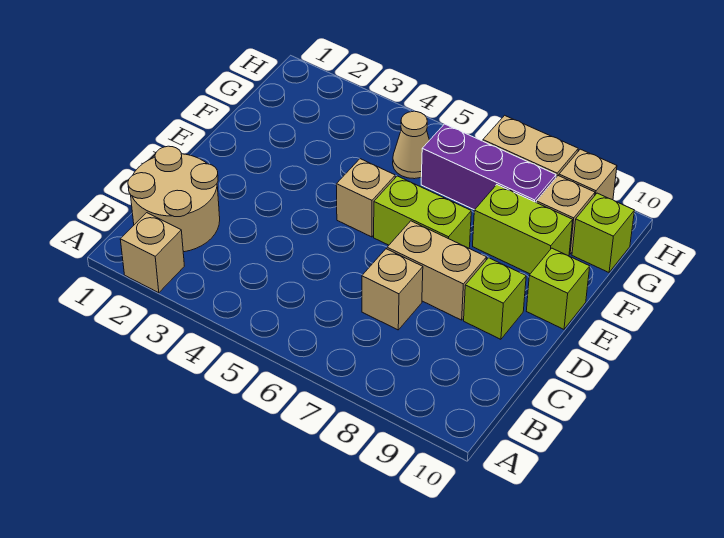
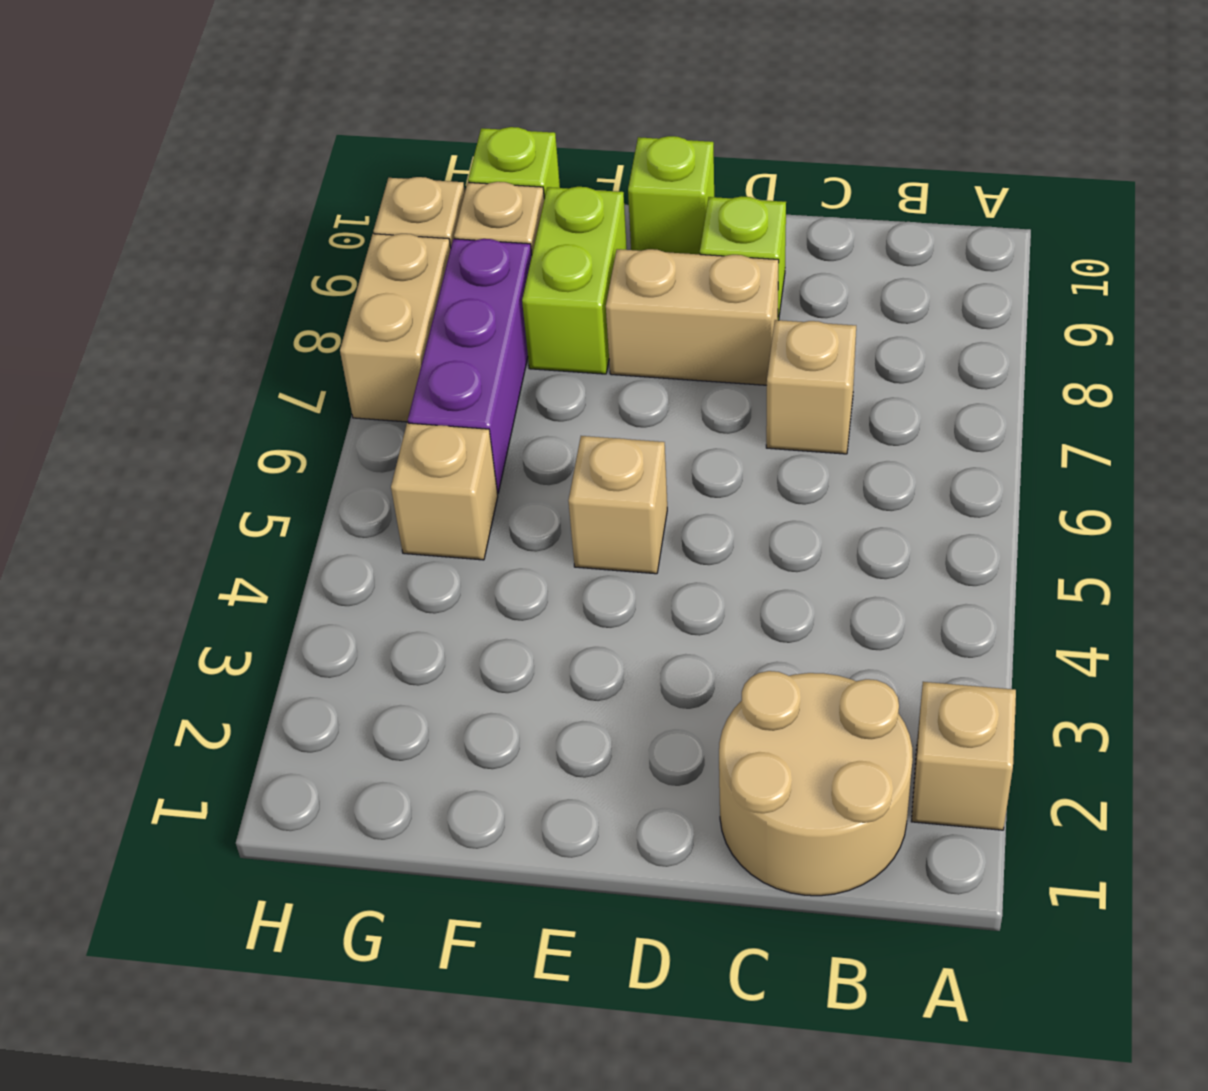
tan brick D7:D8 level 1 -> tan brick D8:E8 level 1
lime brick E6:E7 level 1 -> none
tan cone G5 level 1 -> tan brick G5 level 1

